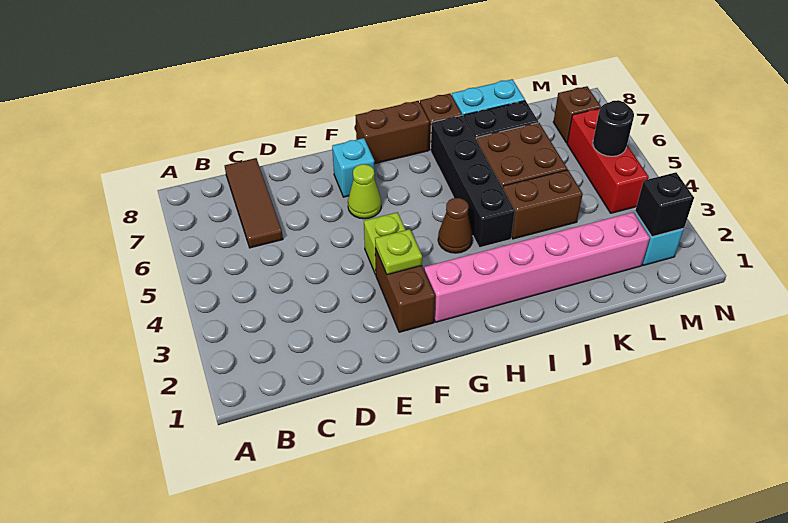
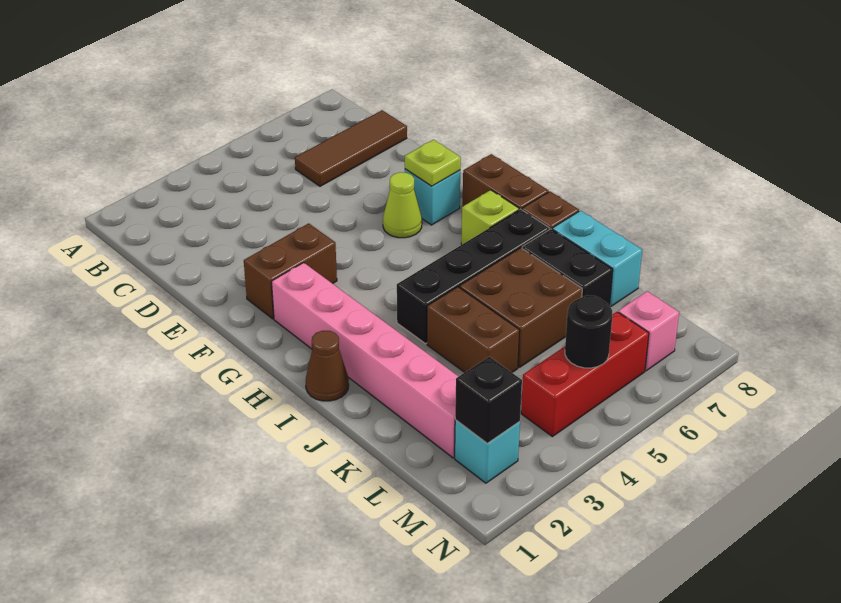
lime plate F3 level 2 -> lime plate F7 level 2
lime brick F4 level 1 -> lime brick H7 level 1
brown cone H4 level 1 -> brown cone I1 level 1
brown brick M7 level 1 -> pink brick M7 level 1

